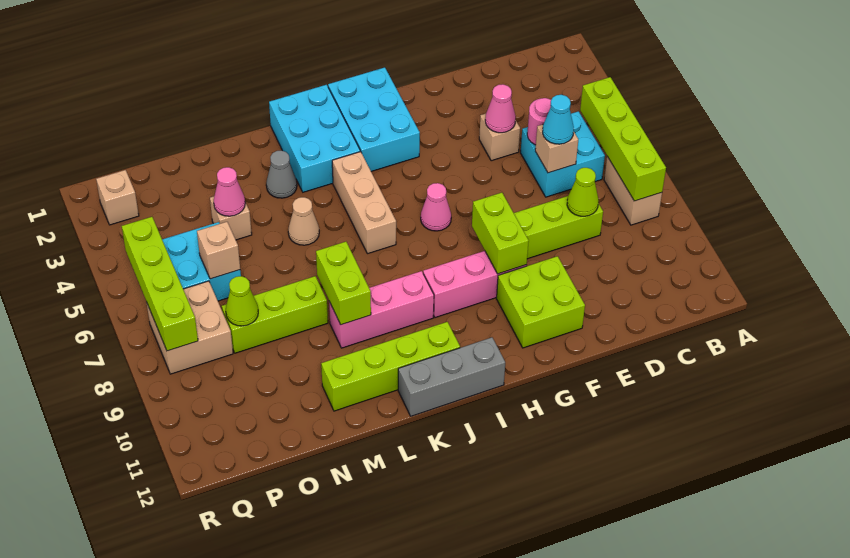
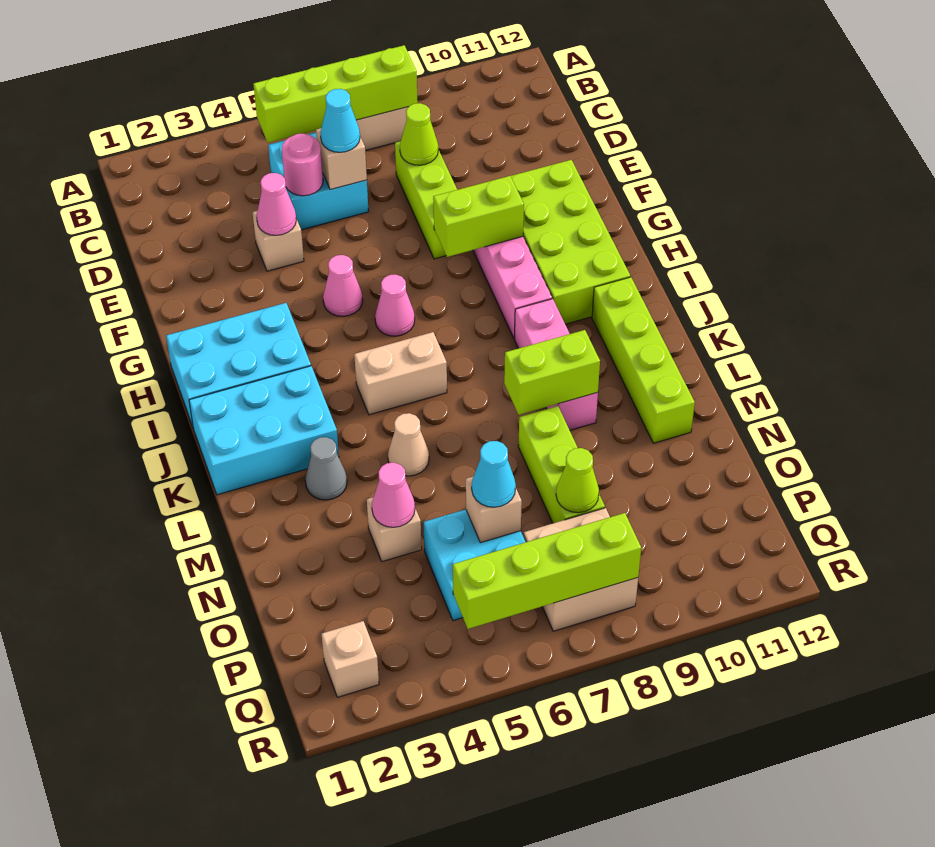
lime brick F10:G11 level 1 -> lime brick F10:I11 level 1
none -> pink cone G5 level 1
grey brick I12:K12 level 1 -> none
tan brick J4:J6 level 1 -> tan brick J5:J6 level 1
none -> cyan cone O6 level 3

